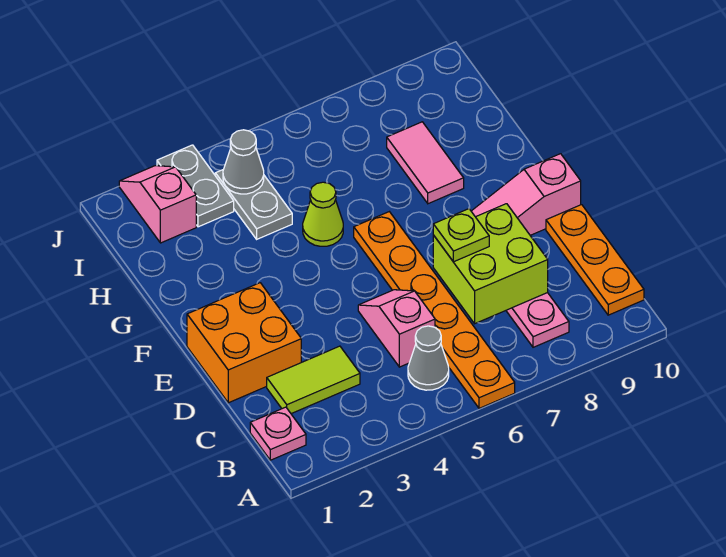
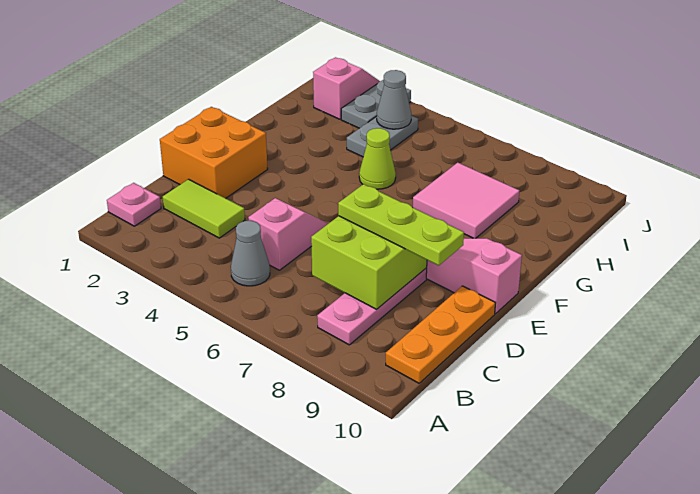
orange plate A6:F6 level 1 -> none
lime plate D7 level 3 -> lime plate D7:D9 level 3
pink tile G8:H8 level 1 -> pink tile G7:H8 level 1

